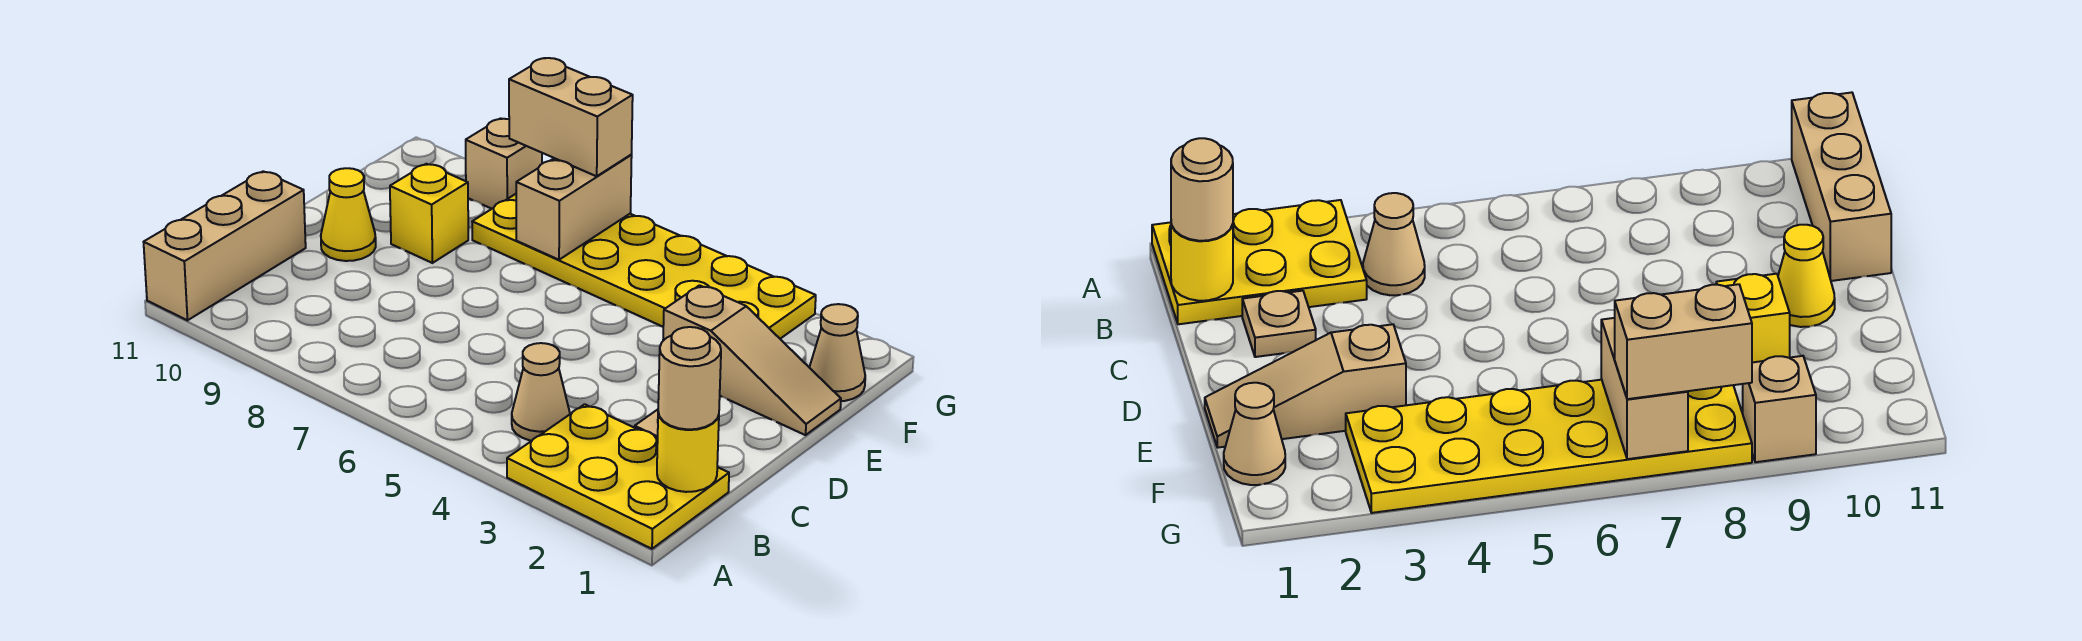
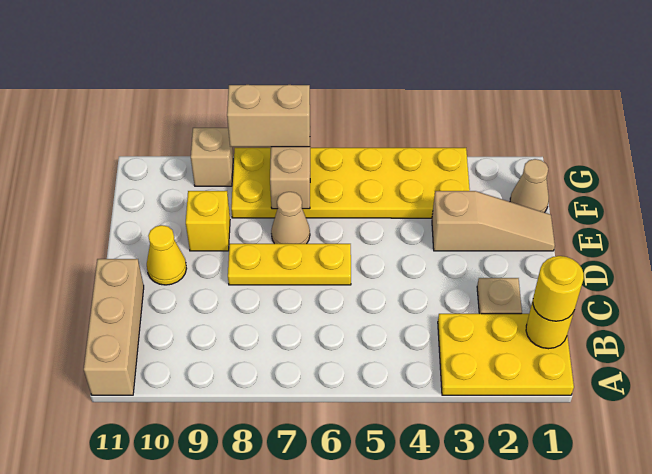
tan round brick B1 level 3 -> yellow round brick B1 level 3
tan cone B4 level 1 -> tan cone E7 level 1
none -> yellow plate D6:D8 level 1

